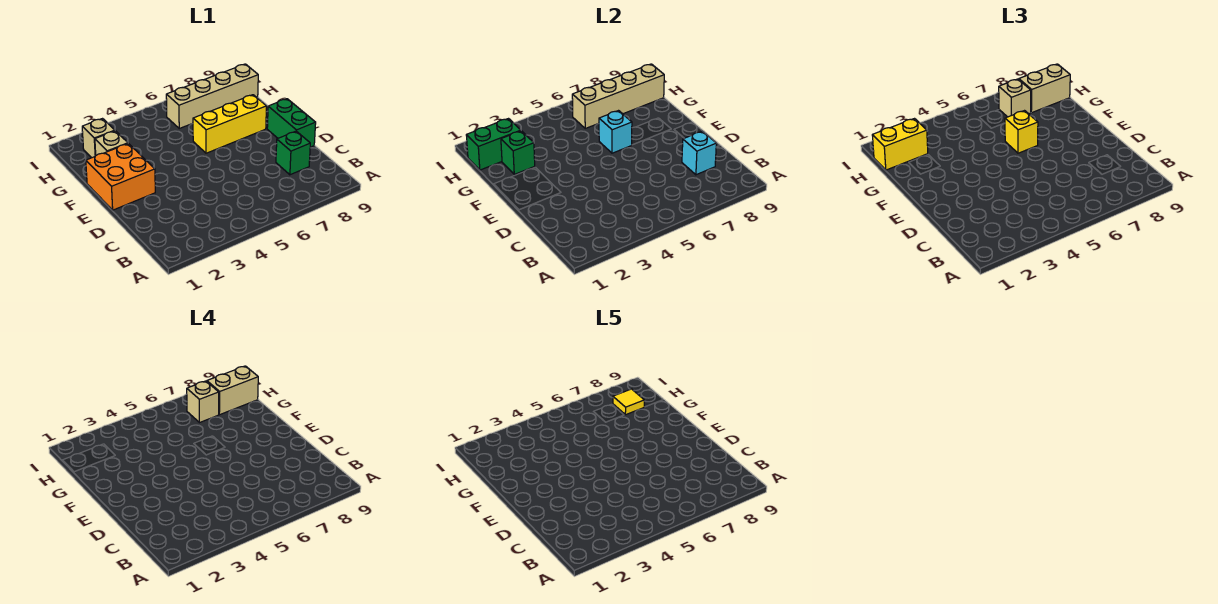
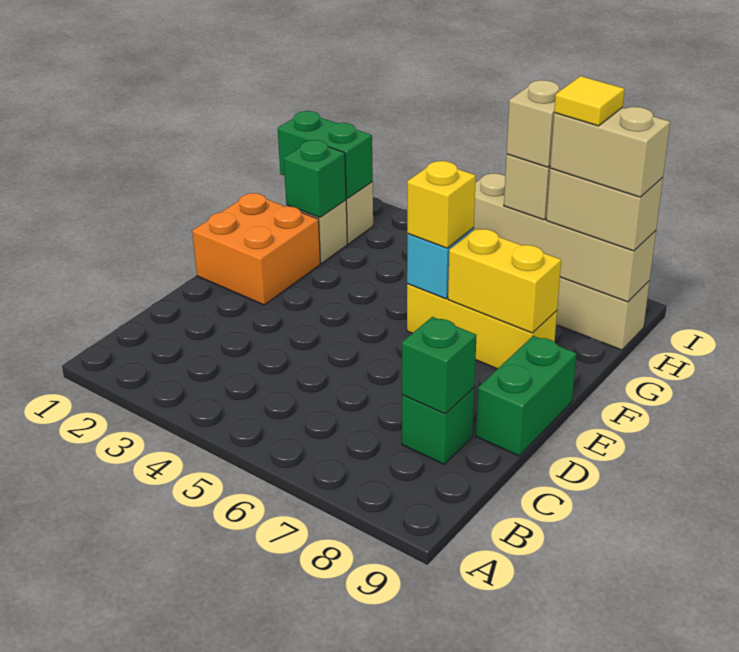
cyan brick C8 level 2 -> green brick C8 level 2
yellow brick H1:H2 level 3 -> yellow brick F7:F8 level 2

